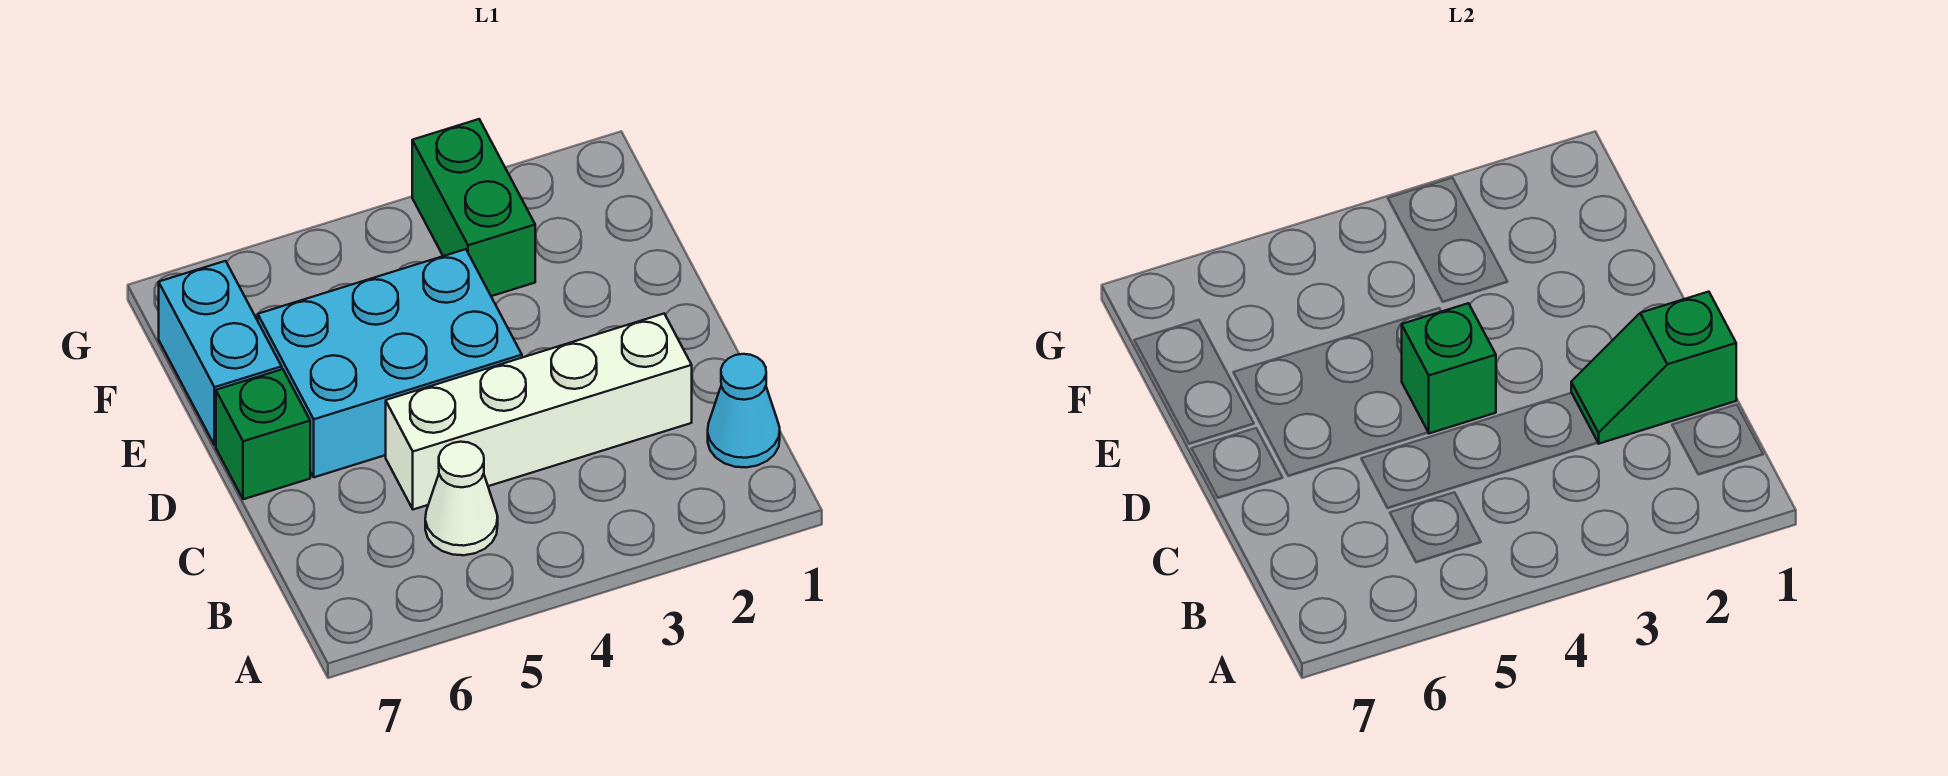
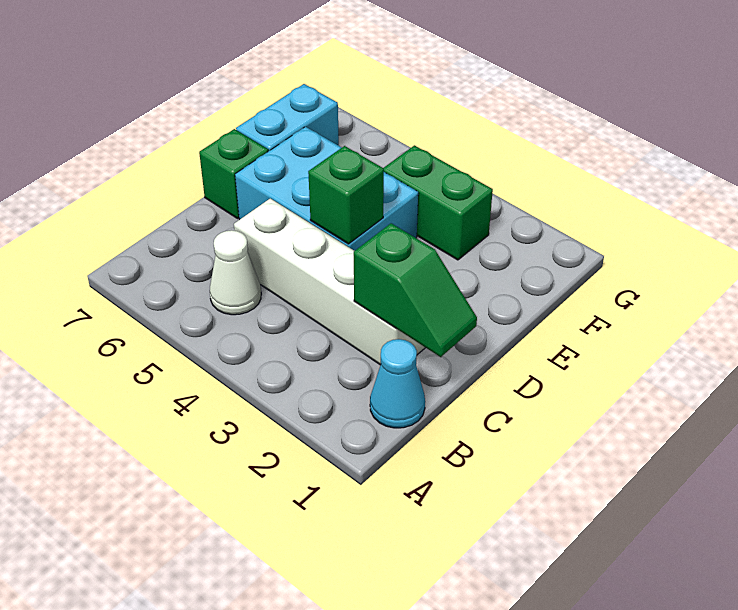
green slope C1:C2 level 2 top 1 -> green slope C1:C2 level 2 top 2
green brick F3:G3 level 1 -> green brick F3:F4 level 1

